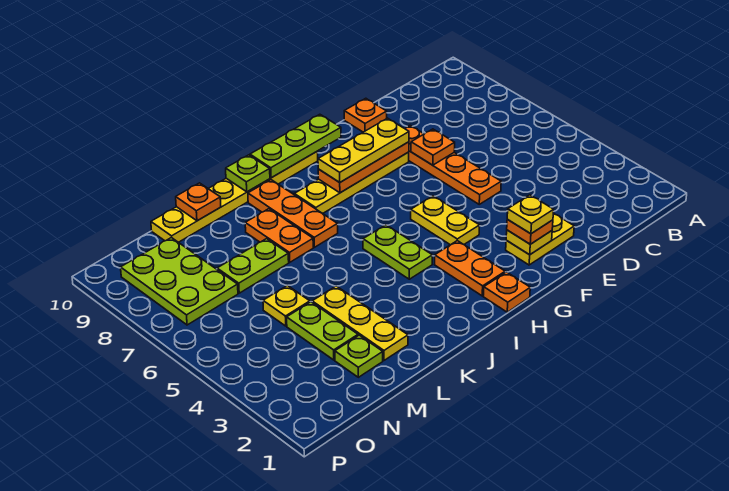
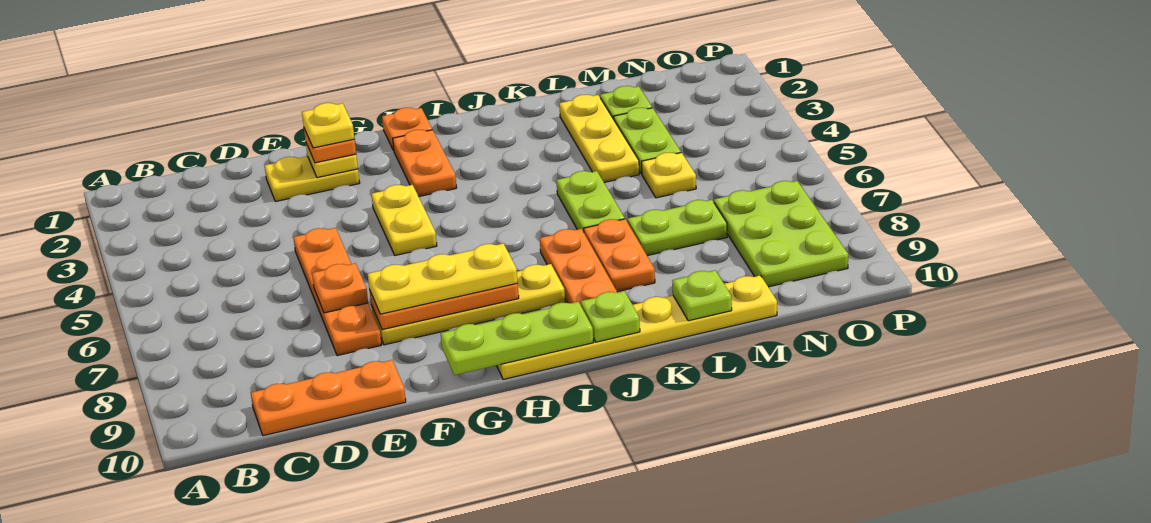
orange plate E10 level 1 -> orange plate C10:E10 level 1
lime plate I4:I5 level 1 -> lime plate K5:K6 level 1
orange plate L10 level 2 -> lime plate L10 level 2

